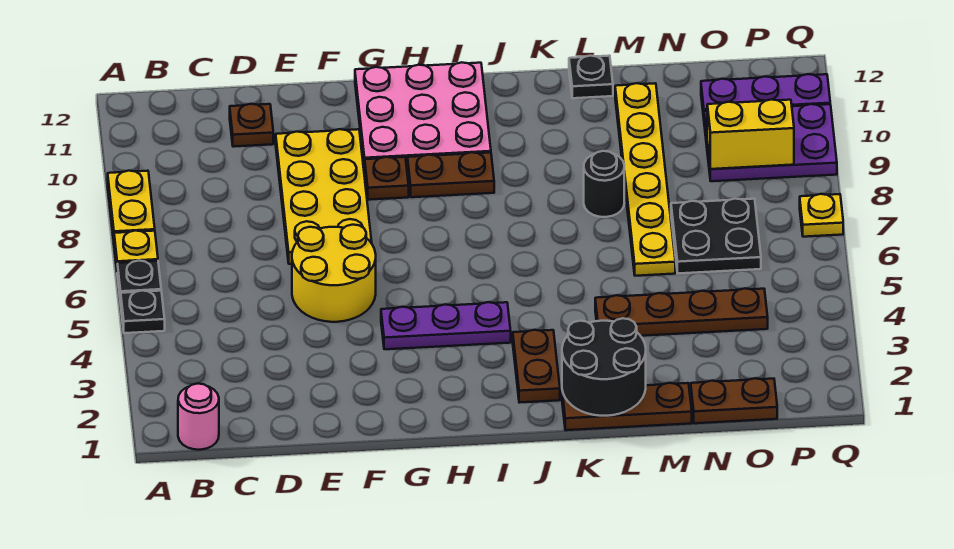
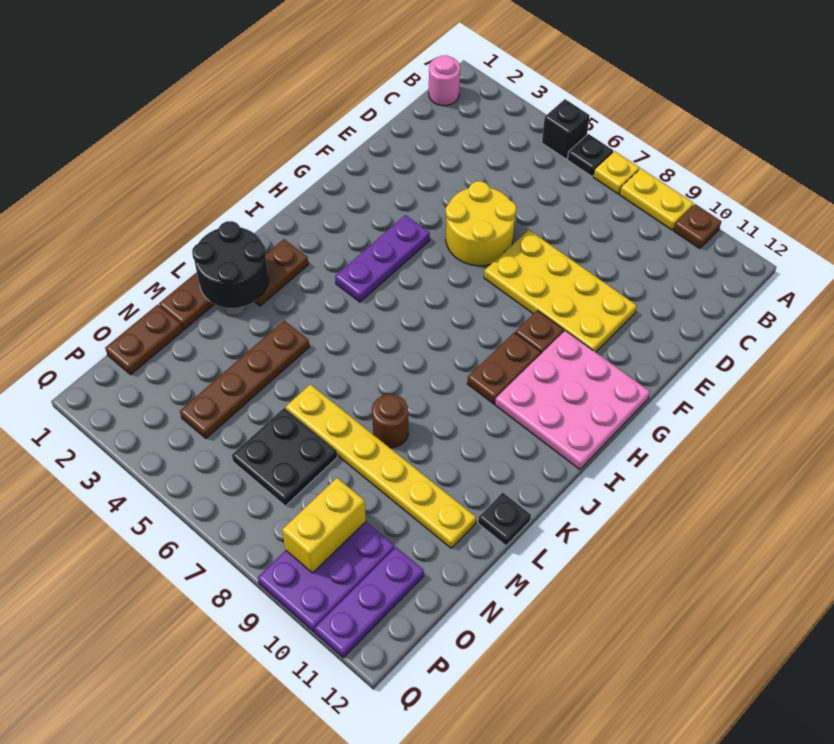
black plate A5 level 1 -> black brick A5 level 1
brown plate D11 level 1 -> brown plate A10 level 1
brown plate J2:J3 level 1 -> brown plate J2:K2 level 1
black round brick L8 level 1 -> brown round brick L8 level 1
yellow plate Q7 level 1 -> none

